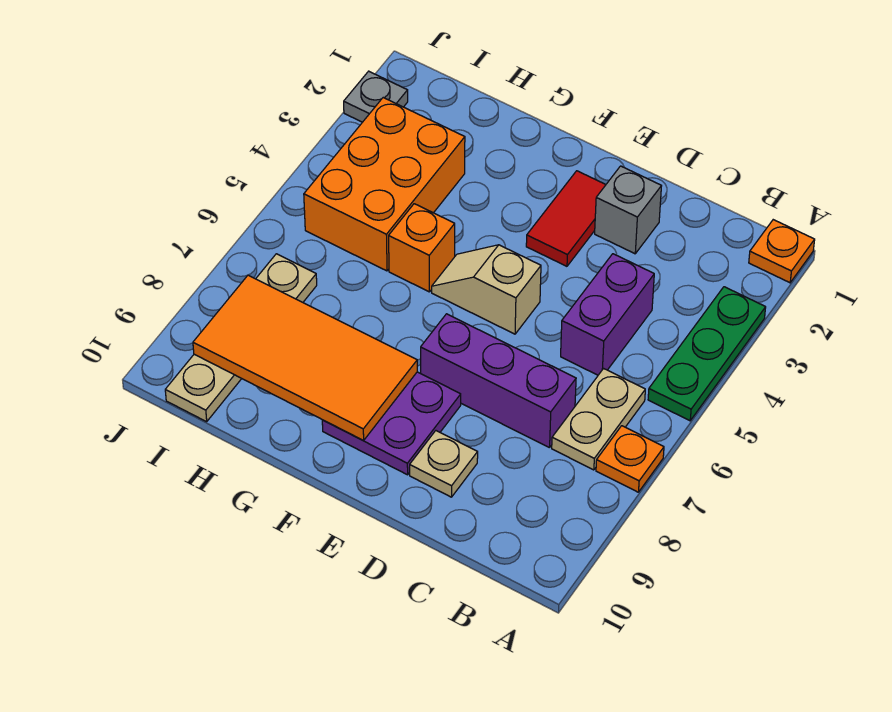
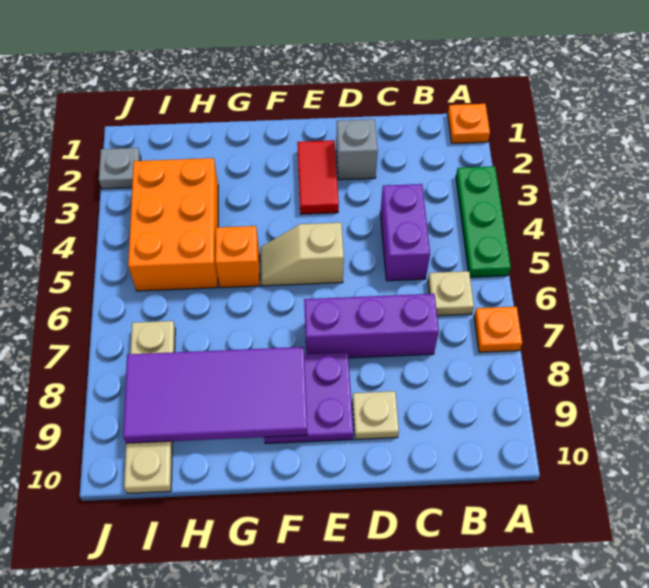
tan plate B6:B7 level 1 -> tan plate B6 level 1
orange tile F8:I9 level 2 -> purple tile F8:I9 level 2

